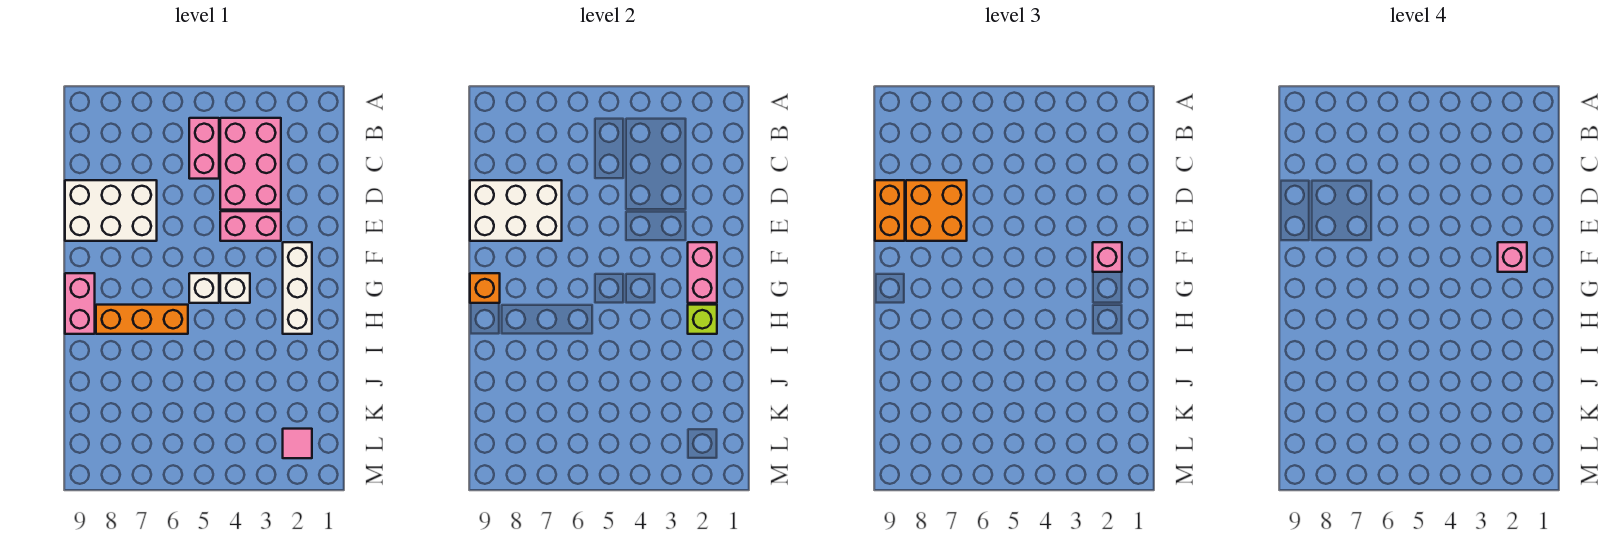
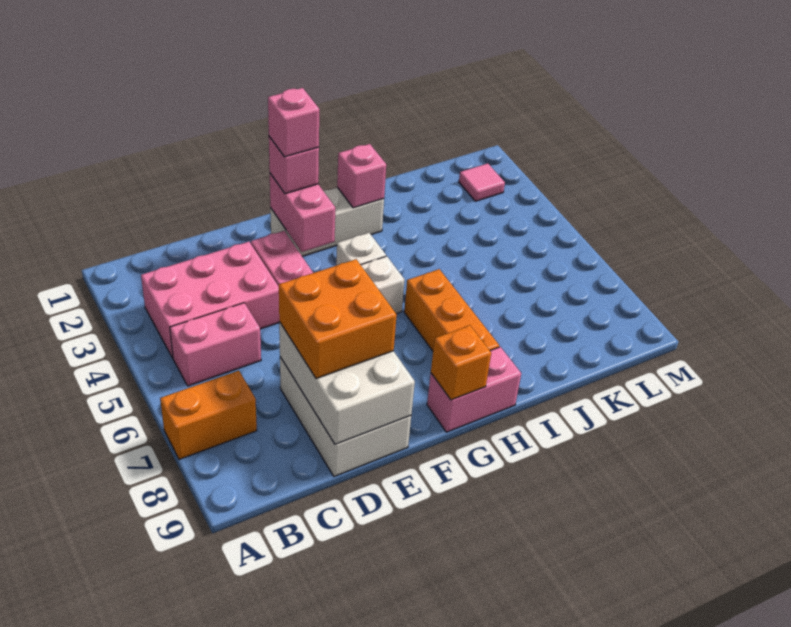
orange brick D9:E9 level 3 -> orange brick A7:B7 level 1
pink brick F2:G2 level 2 -> pink brick F2:F3 level 2
lime brick H2 level 2 -> pink brick H2 level 2

